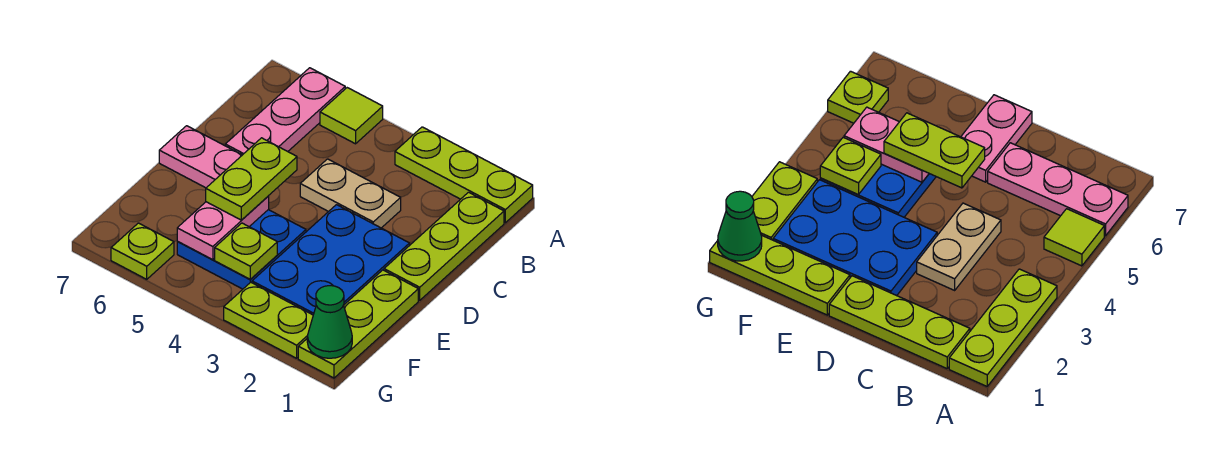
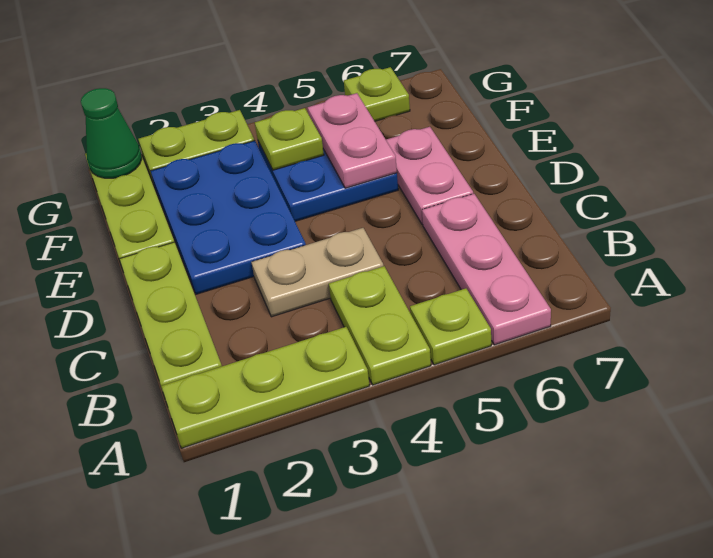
lime tile A5 level 1 -> lime plate A5 level 1
lime plate D5:E5 level 3 -> lime plate A4:B4 level 1
pink plate D6:D7 level 1 -> pink plate D6:E6 level 1

